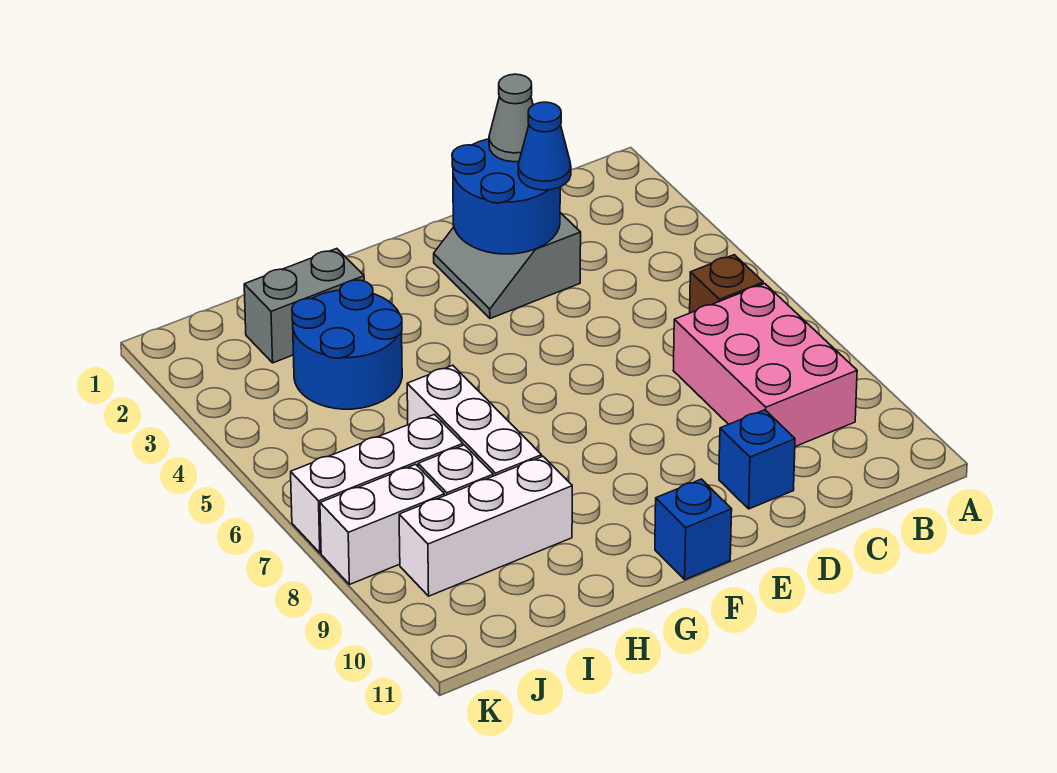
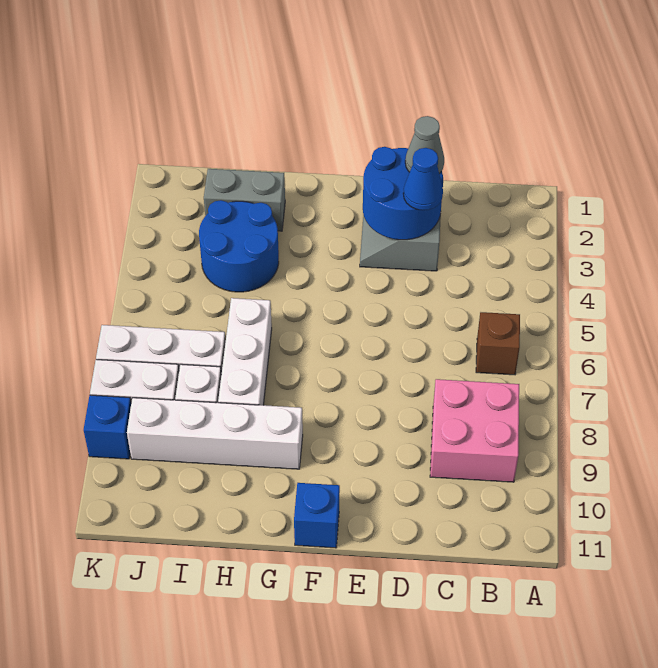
pink brick B7:C9 level 1 -> pink brick B8:C9 level 1
blue brick D10 level 1 -> blue brick K9 level 1
white brick H9:J9 level 1 -> white brick G9:J9 level 1

